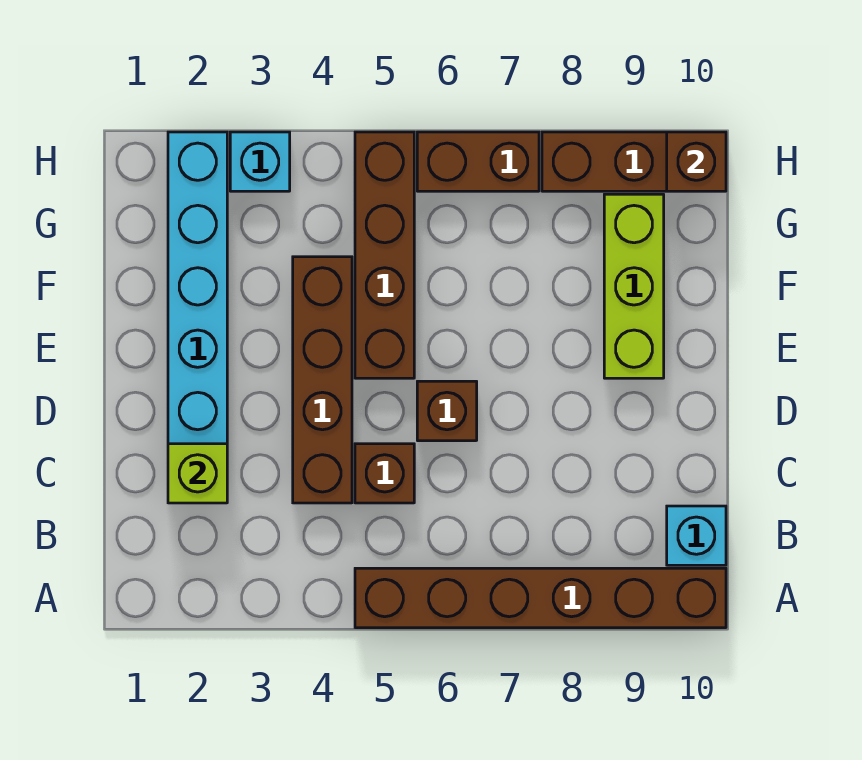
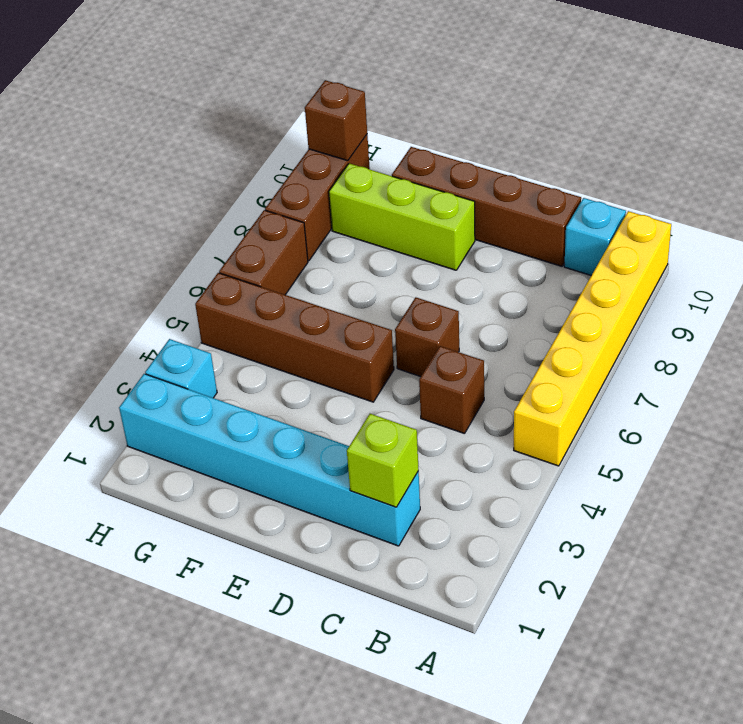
brown brick A5:A10 level 1 -> yellow brick A5:A10 level 1
brown brick C4:F4 level 1 -> brown brick C10:F10 level 1

